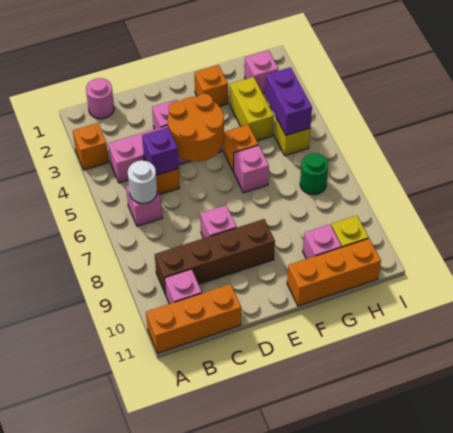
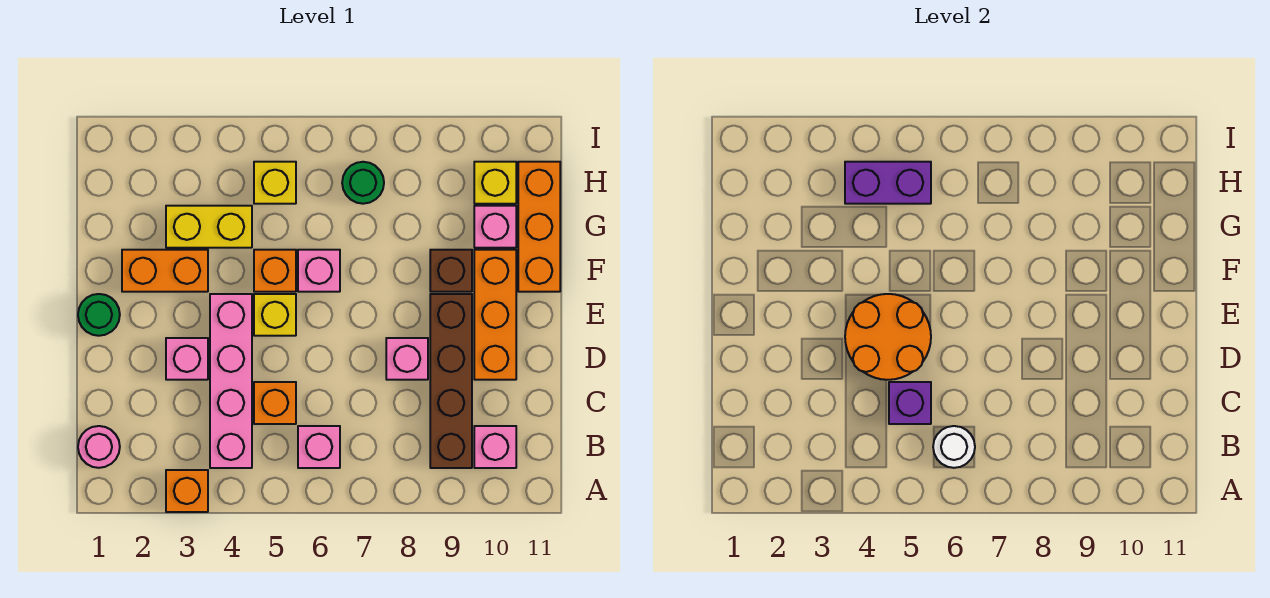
orange brick A11:C11 level 1 -> orange brick D10:F10 level 1
none -> green round brick E1 level 1
none -> yellow brick E5 level 1
orange brick F2 level 1 -> orange brick F2:F3 level 1
none -> brown brick F9 level 1
pink brick H2 level 1 -> none

